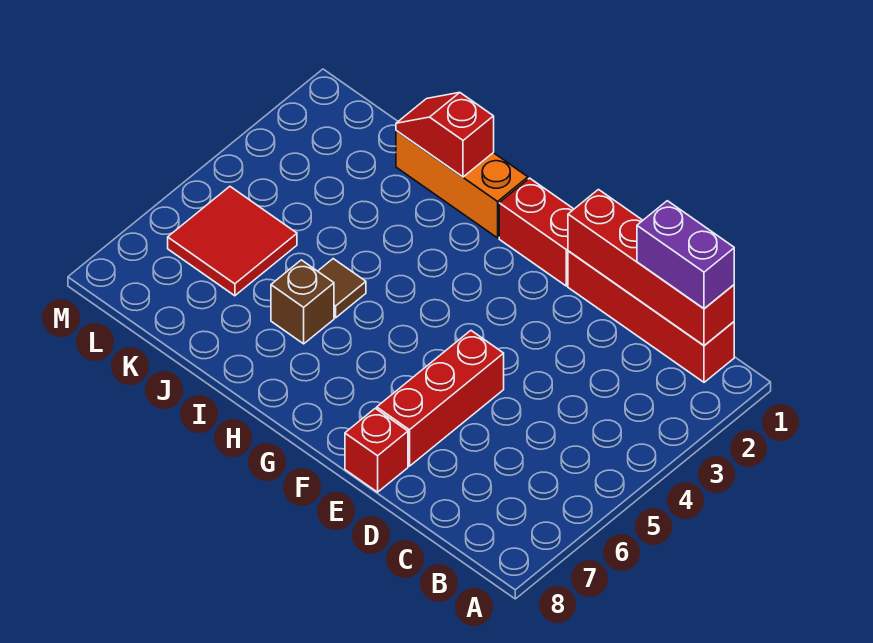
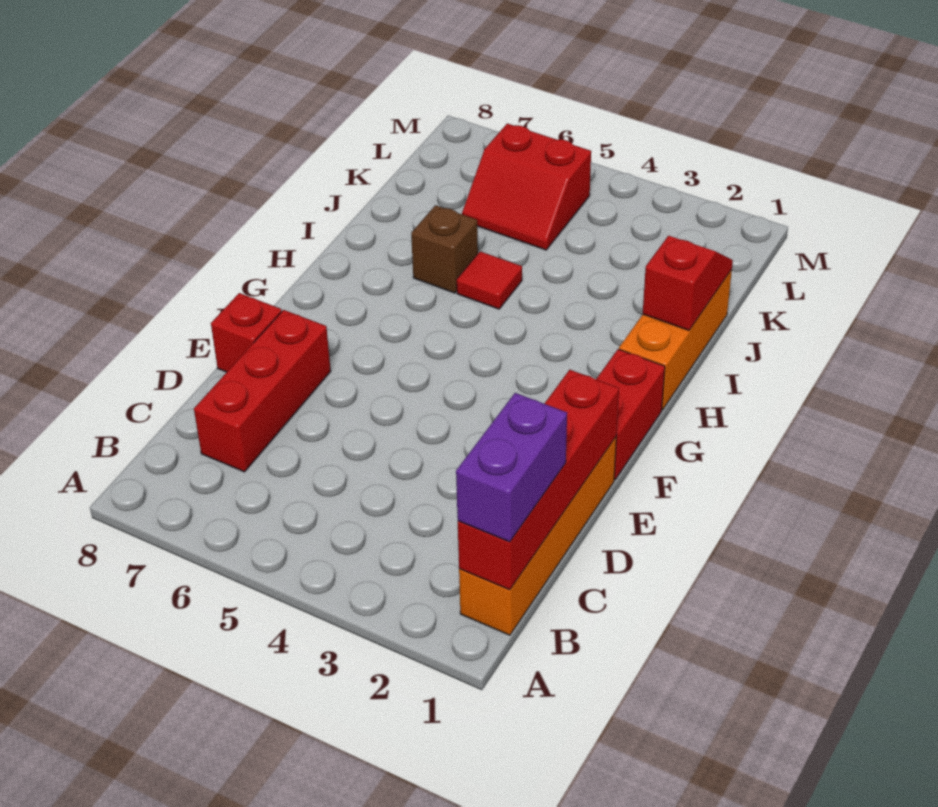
red brick B1:E1 level 1 -> orange brick B1:E1 level 1
red brick E5:E7 level 1 -> red brick C7:E7 level 1
brown tile I5 level 1 -> red tile I5 level 1
red tile K5:L6 level 1 -> red slope K5:L6 level 1 top L

